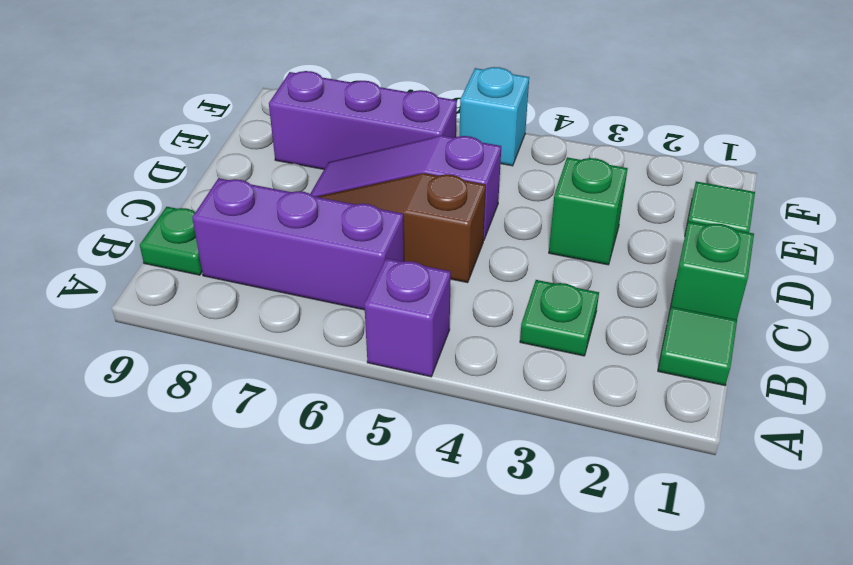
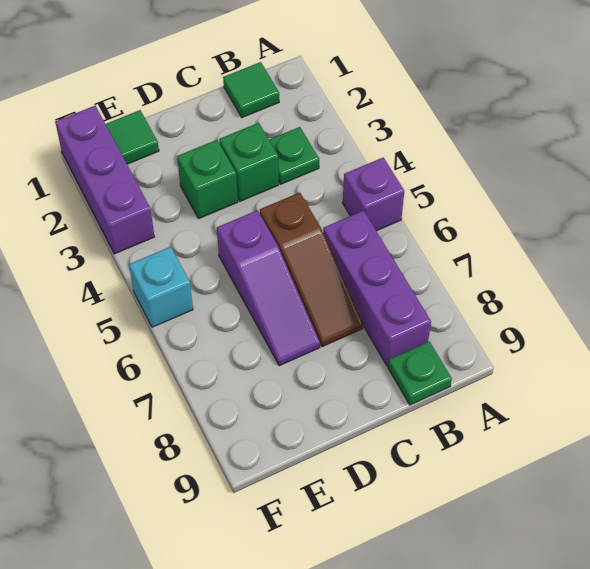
green brick C1 level 1 -> green brick C3 level 1
purple brick E6:E8 level 1 -> purple brick F1:F3 level 1

